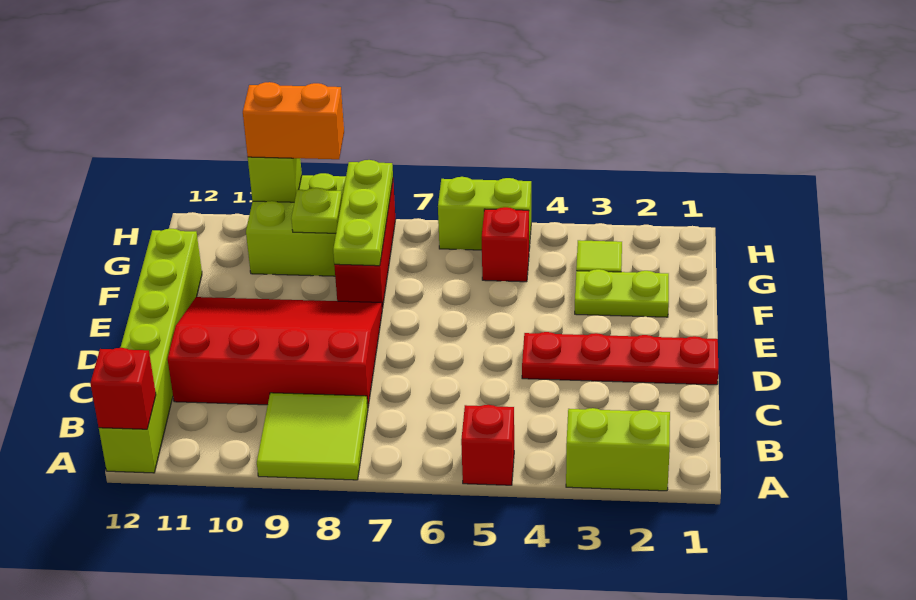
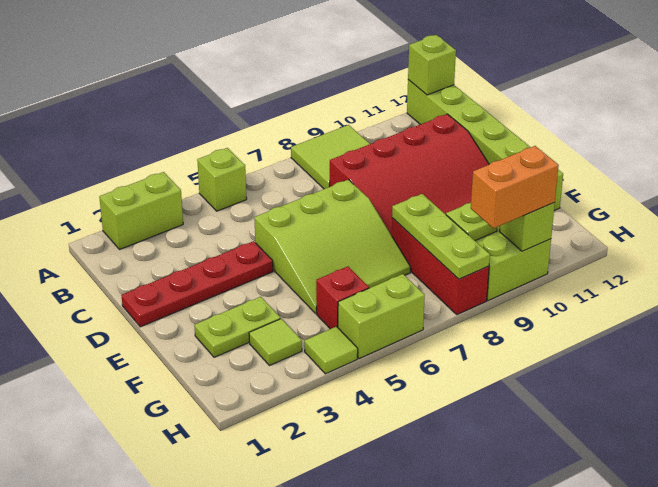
red brick A5 level 1 -> lime brick A5 level 1
red brick A12 level 2 -> lime brick A12 level 2
none -> lime slope D5:F7 level 1 top D
none -> lime tile H4 level 1

